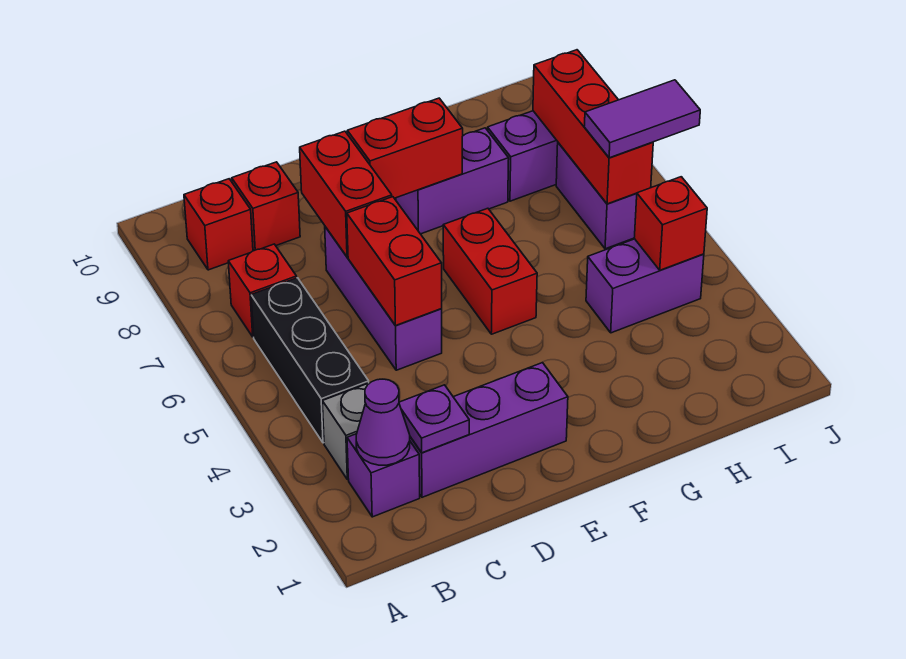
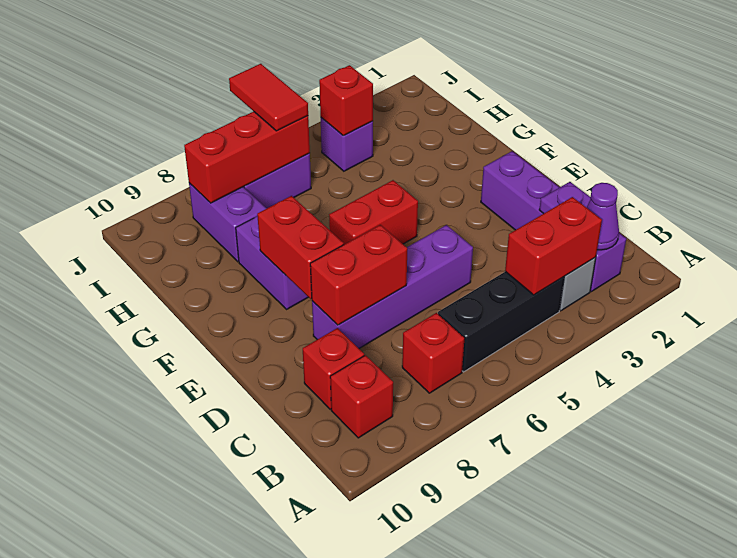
purple brick D5:D7 level 1 -> purple brick D5:D8 level 1
red brick D5:D6 level 2 -> red brick B3:B4 level 2
purple brick H4:I4 level 1 -> purple brick I4 level 1
purple tile I6:J6 level 3 -> red tile I6:J6 level 3

